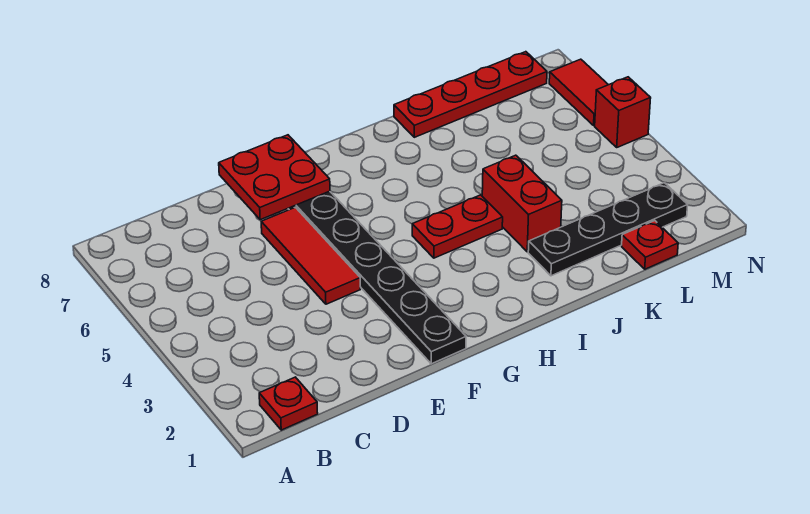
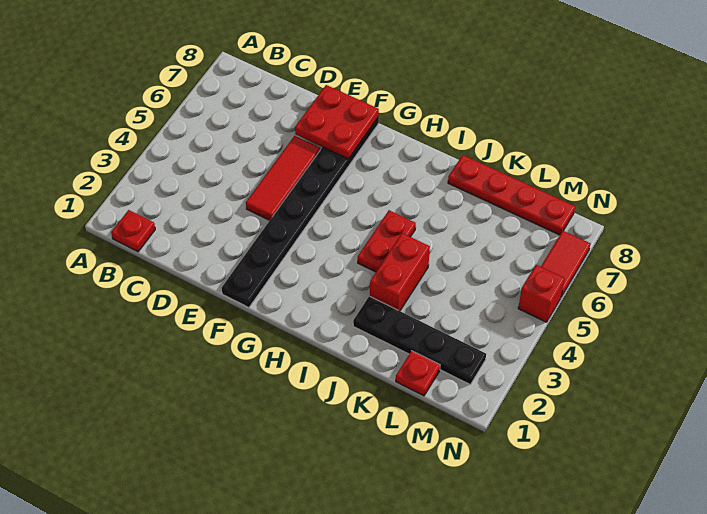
red plate H4:I4 level 1 -> red plate I4:I5 level 1

